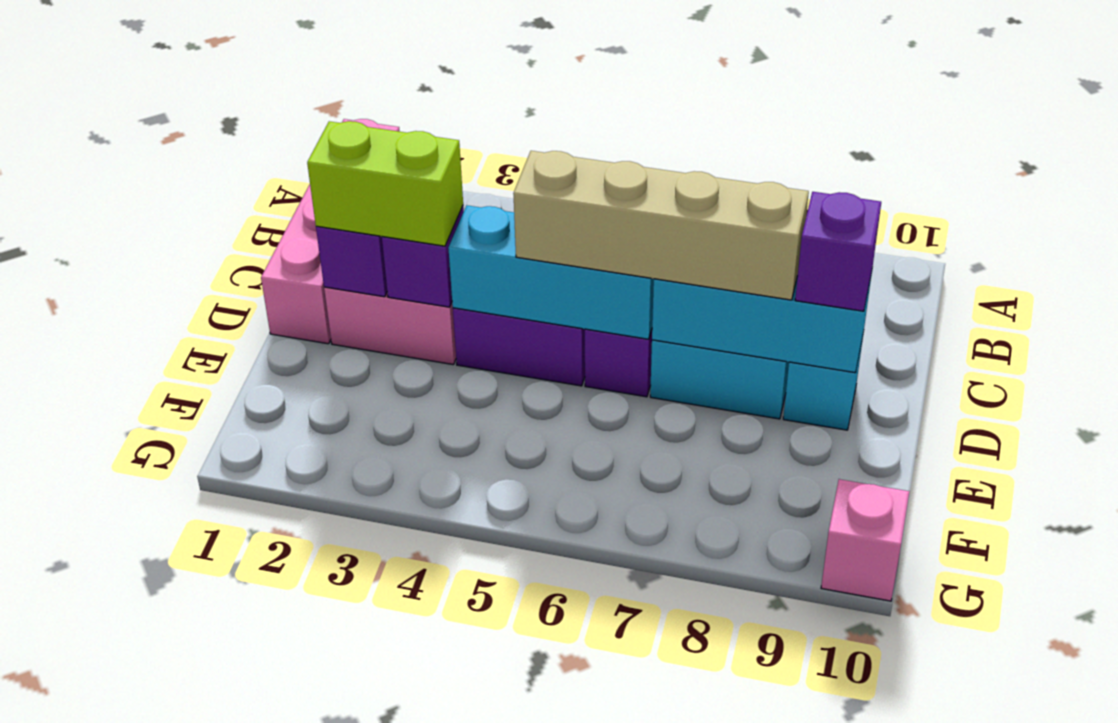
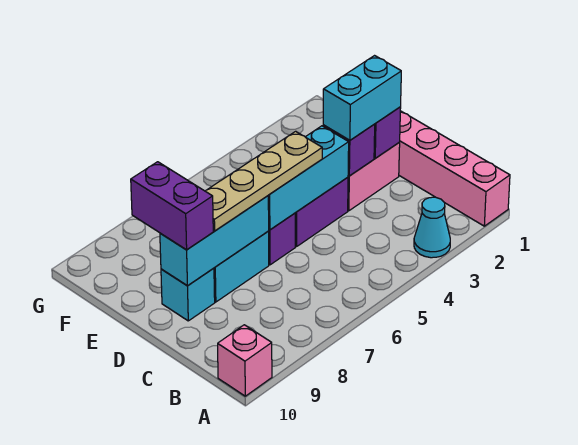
none -> cyan cone A3 level 1
lime brick D2:D3 level 3 -> cyan brick D2:D3 level 3
tan brick D5:D8 level 3 -> tan plate D5:D8 level 3
purple brick D9 level 3 -> purple brick D9:E9 level 3
pink brick G10 level 1 -> pink brick A10 level 1

